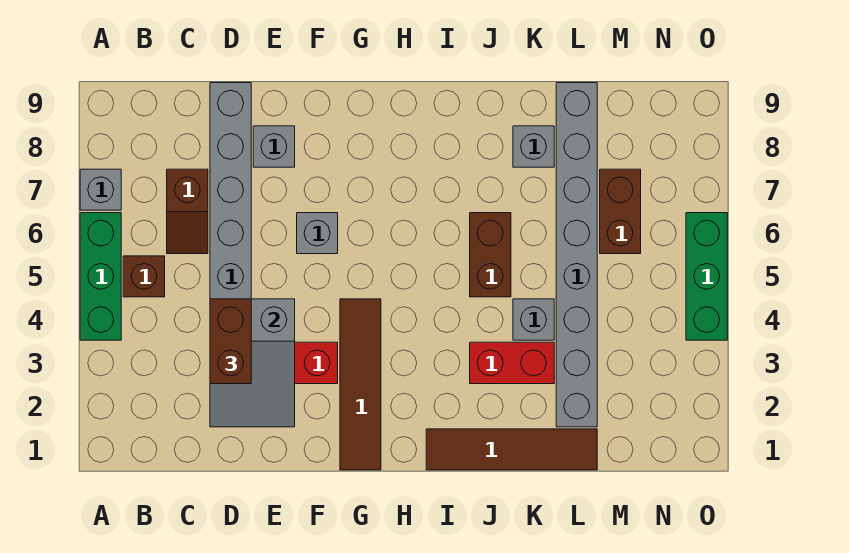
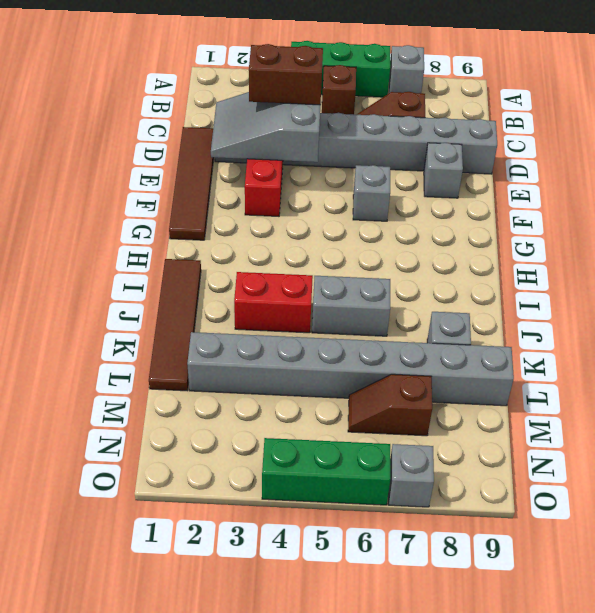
brown tile G1:G4 level 1 -> brown tile D1:G1 level 1
red brick J3:K3 level 1 -> red brick J3:J4 level 1
brown brick J5:J6 level 1 -> grey brick J5:J6 level 1
grey brick K4 level 1 -> grey brick O7 level 1
brown brick M6:M7 level 1 -> brown slope M6:M7 level 1 top 7

